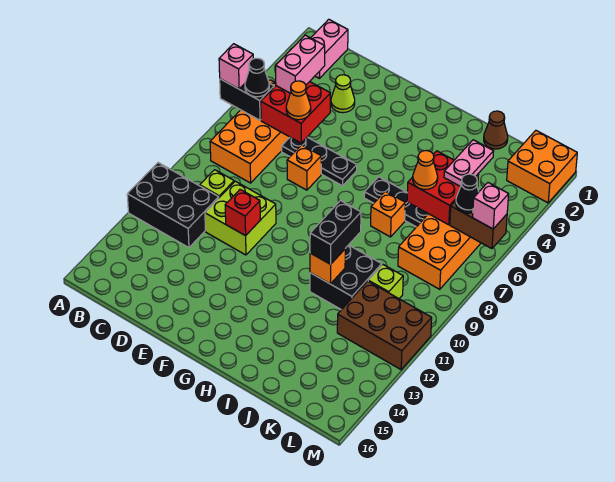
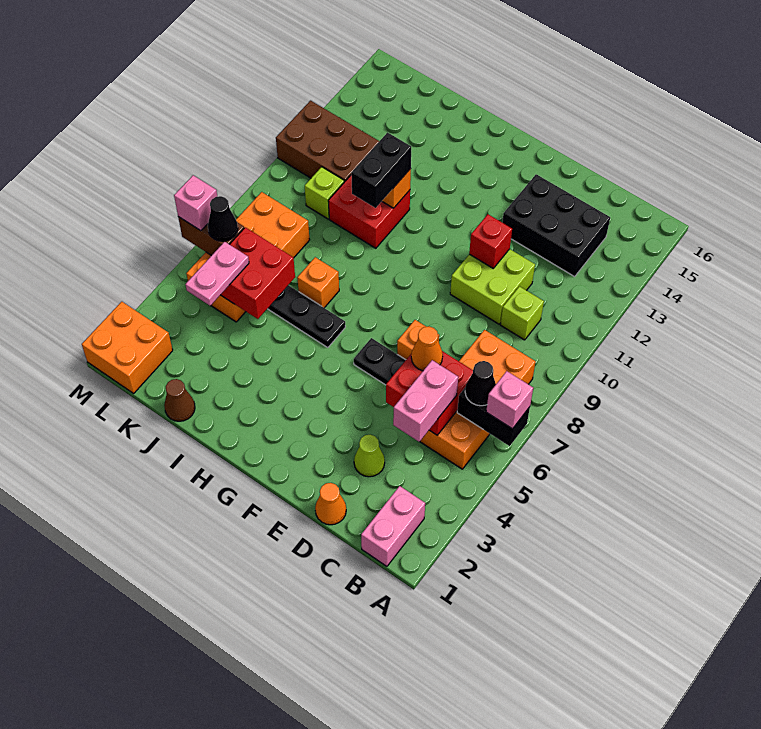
black brick A11:C12 level 1 -> black brick C13:E14 level 1
black brick I10:J11 level 1 -> red brick I10:J11 level 1
orange cone J6 level 3 -> orange cone D1 level 1

